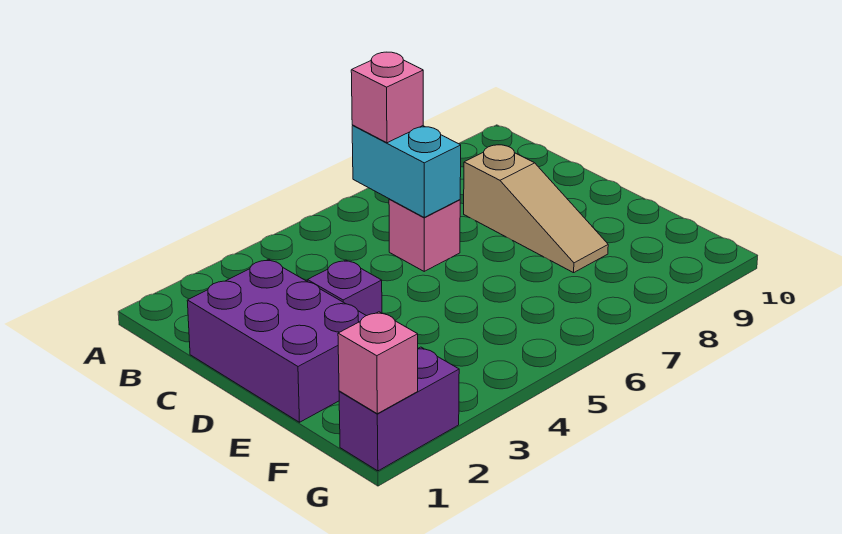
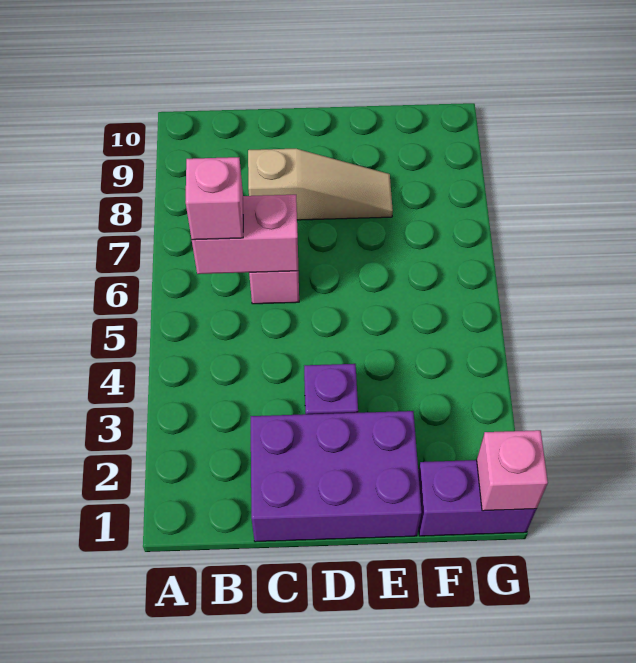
cyan brick B6:C6 level 2 -> pink brick B6:C6 level 2
purple brick G1:G2 level 1 -> purple brick F1:G1 level 1

